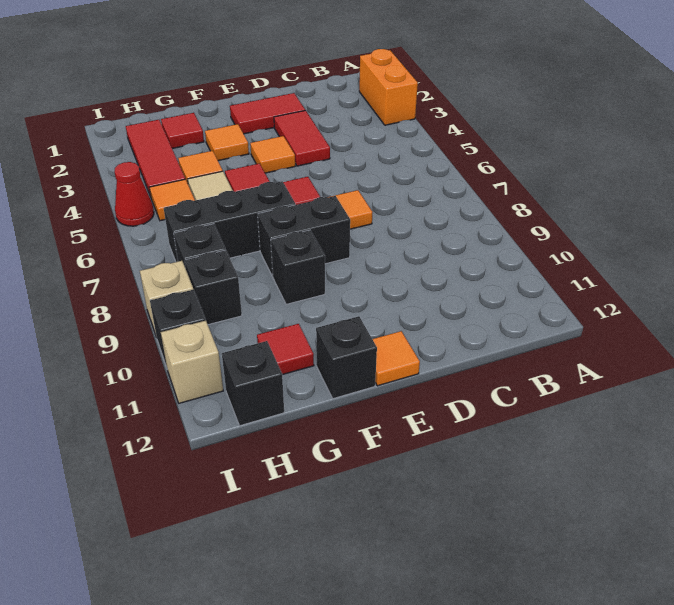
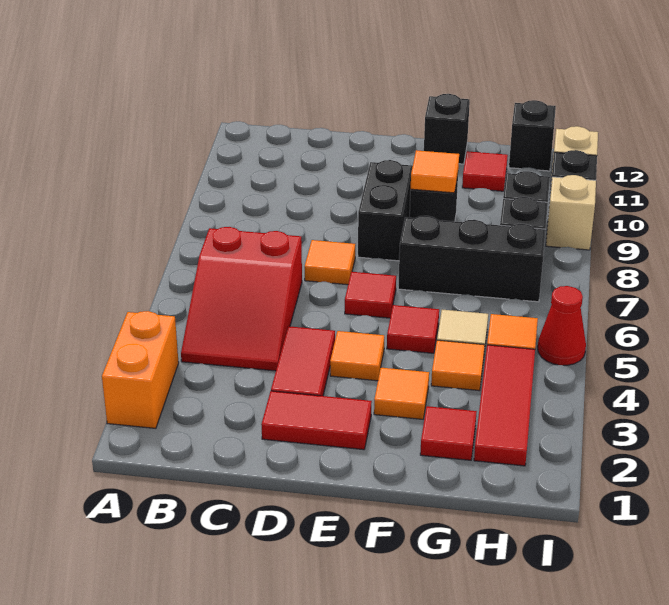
none -> red slope B4:C6 level 1 top 6
black brick E8:F8 level 1 -> black brick E8:E9 level 1
orange tile E12 level 1 -> orange tile F9 level 2

